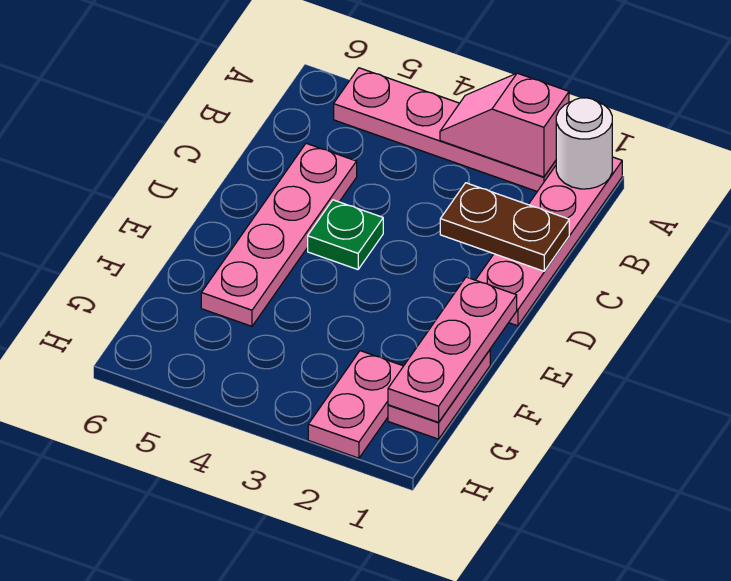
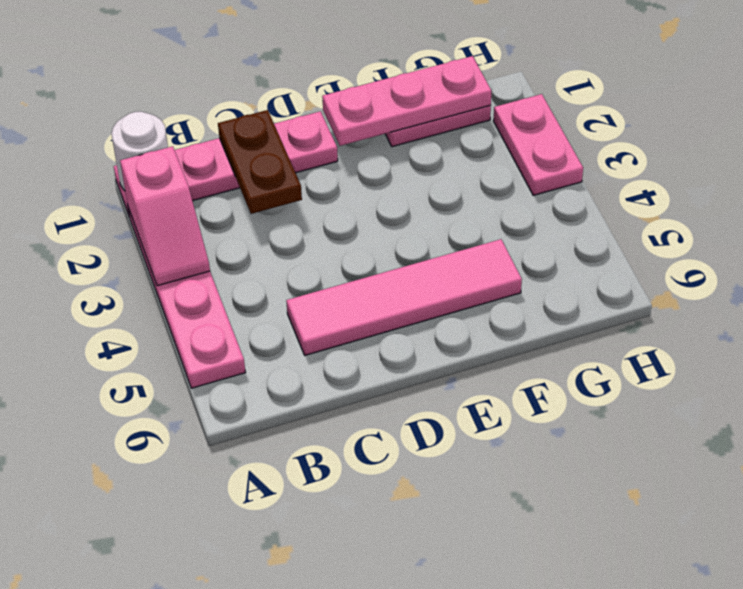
pink plate C5:F5 level 1 -> pink tile C5:F5 level 1
green plate D4 level 1 -> none
pink plate G2:H2 level 1 -> pink plate H2:H3 level 1

